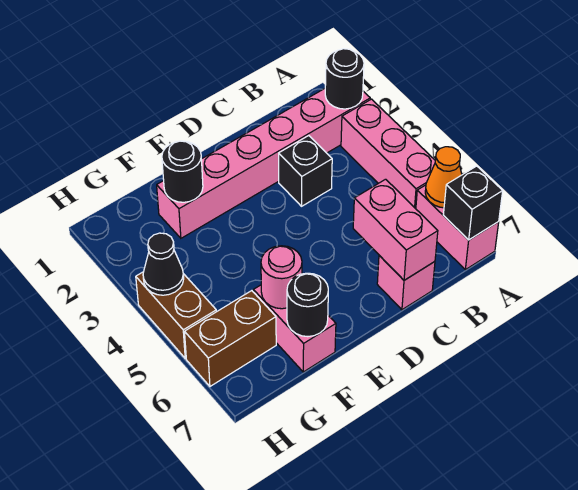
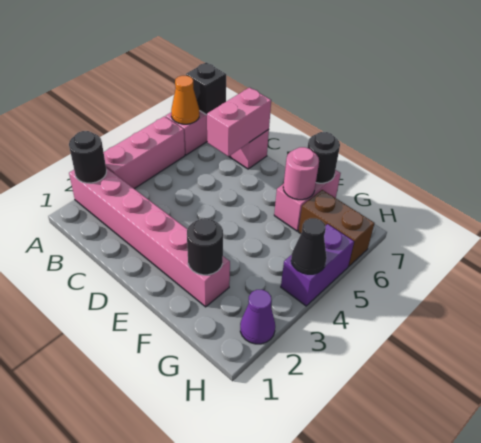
black brick C3 level 1 -> none
none -> purple cone H2 level 1
brown brick H4:H5 level 1 -> purple brick H4:H5 level 1

